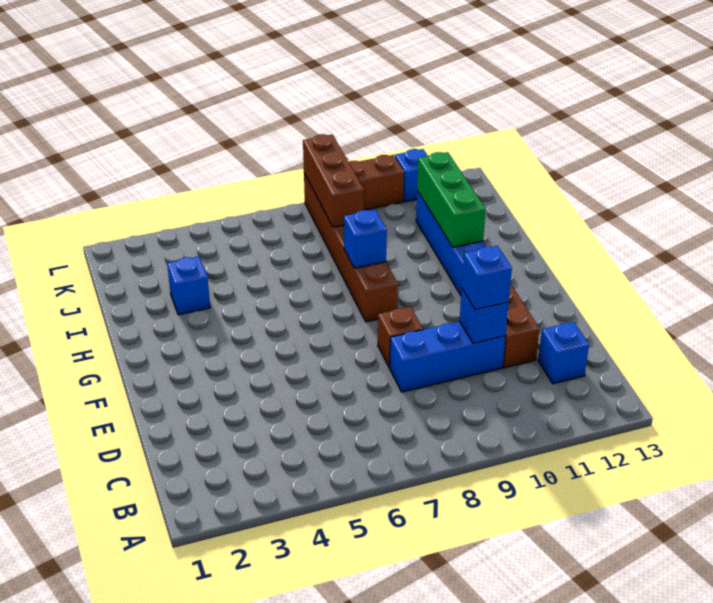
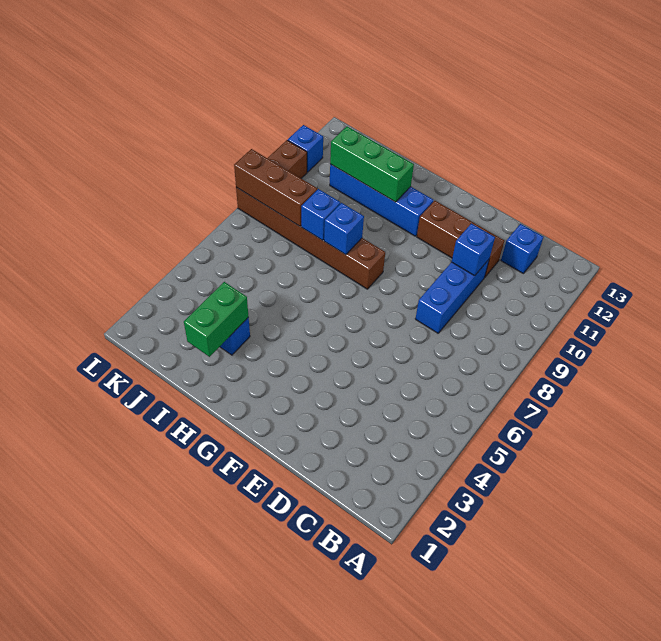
blue brick D10 level 3 -> blue brick I8 level 2
brown brick E8 level 1 -> none
none -> green brick I2:I3 level 2

